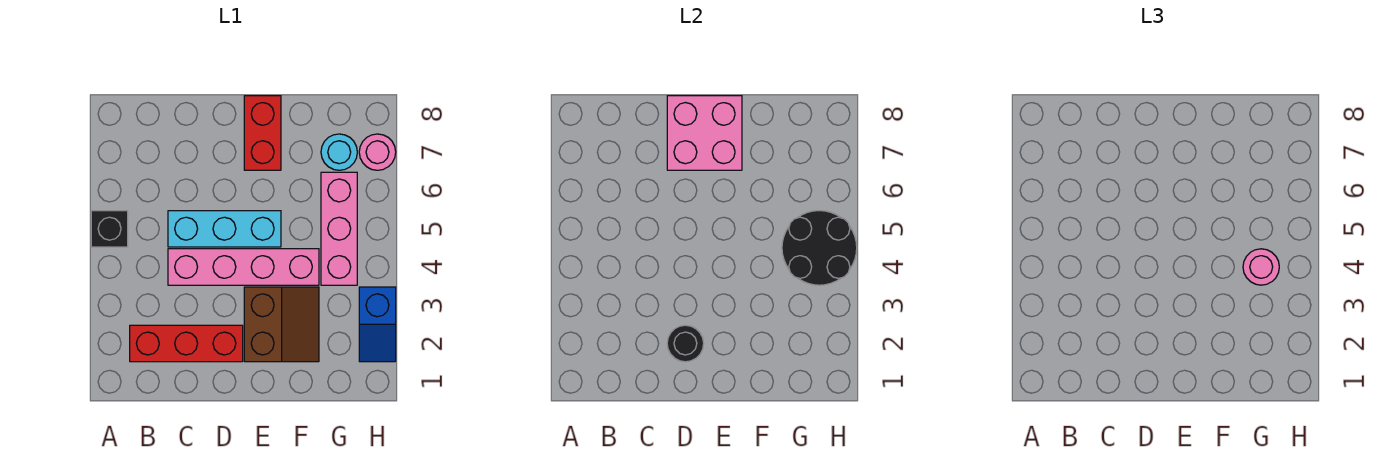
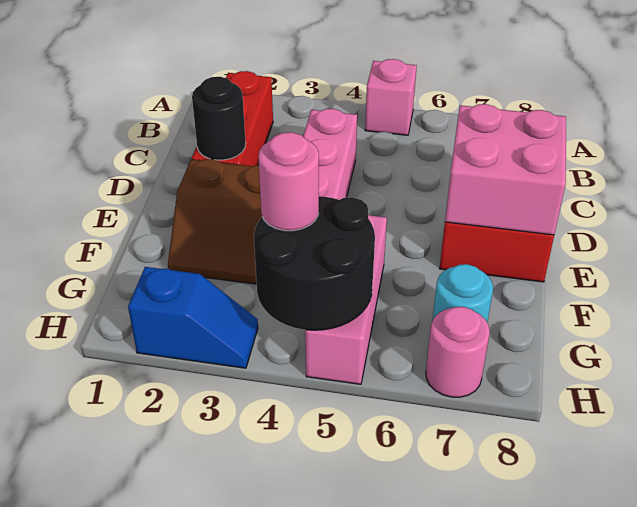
black brick A5 level 1 -> pink brick A5 level 1
cyan brick C5:E5 level 1 -> none
pink brick G4:G6 level 1 -> pink brick F5:H5 level 1
blue slope H2:H3 level 1 top 3 -> blue slope H2:H3 level 1 top 2

